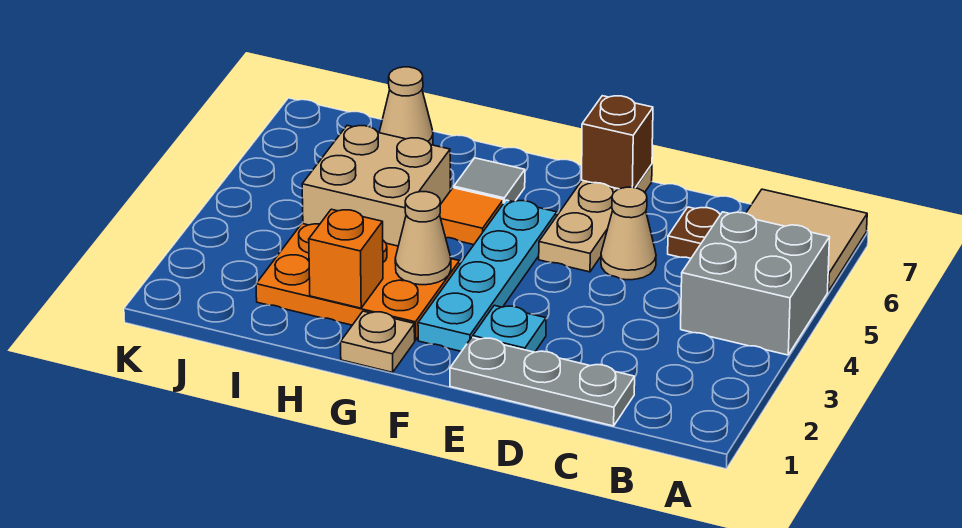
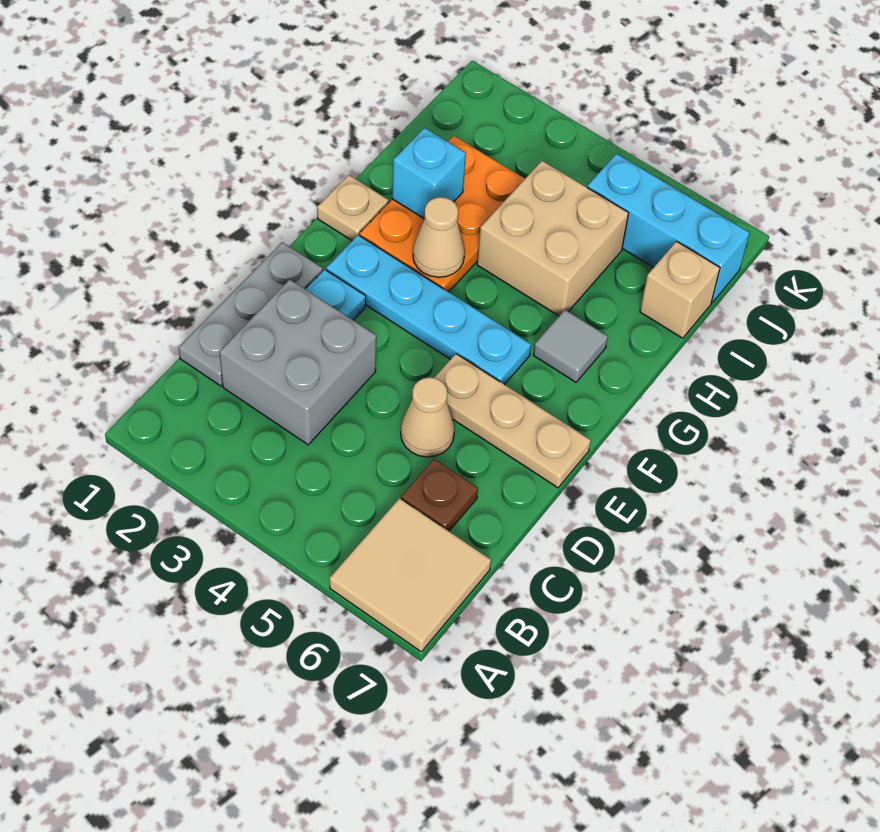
grey brick A4:B5 level 1 -> grey brick C2:D3 level 1
brown brick E7 level 2 -> none
orange tile G5 level 1 -> none
orange brick H2 level 2 -> cyan brick H2 level 2
tan cone I7 level 1 -> tan brick I7 level 1
none -> cyan brick J5:J7 level 1

